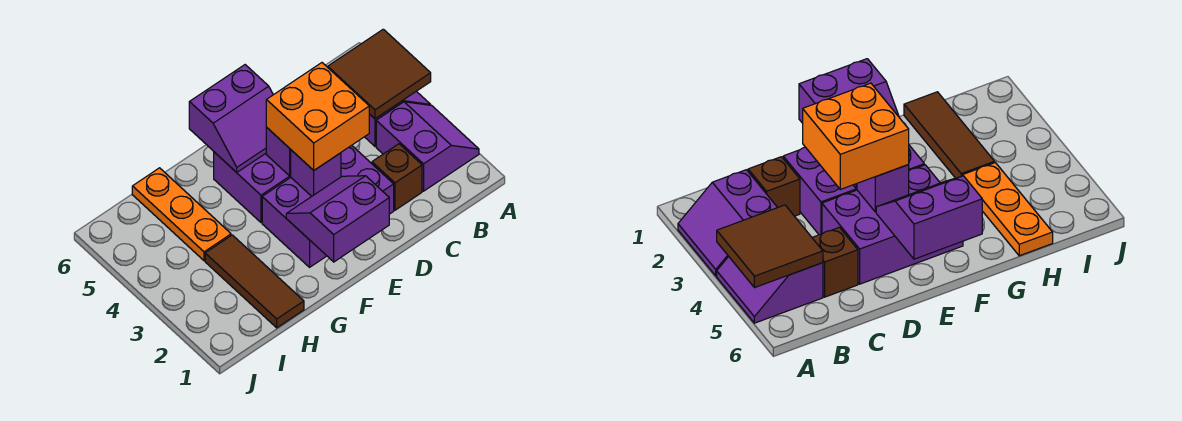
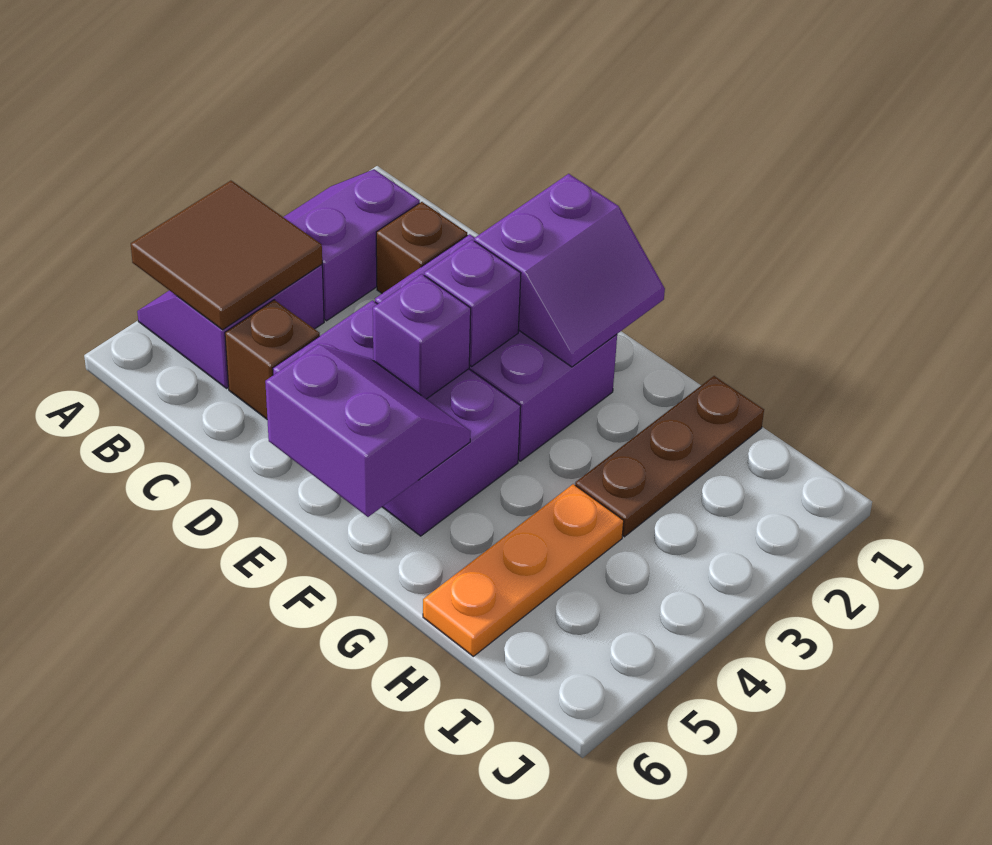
orange brick D3:E4 level 3 -> none
purple slope E1:F2 level 2 top 1 -> purple slope E1:F2 level 2 top E
brown tile H1:H3 level 1 -> brown plate H1:H3 level 1

